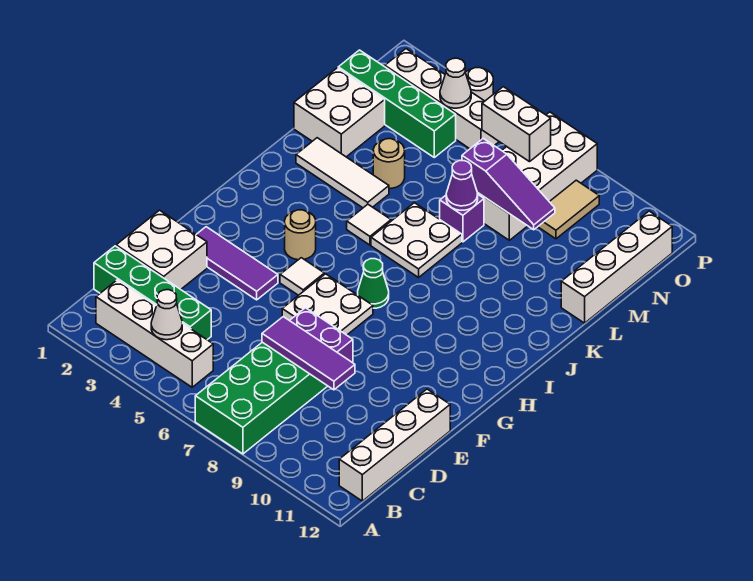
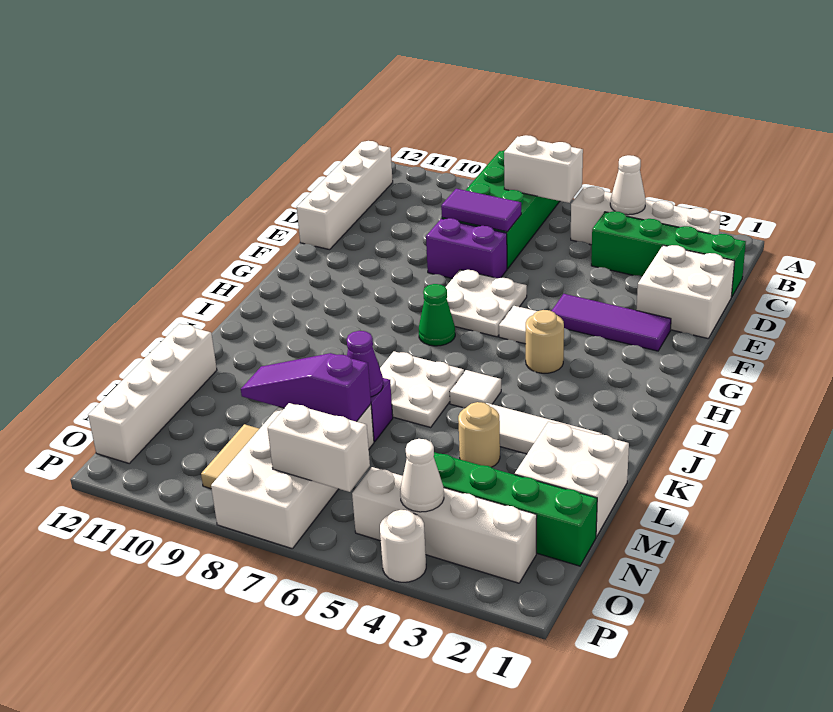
none -> white brick B6:B7 level 2
purple tile D7:D9 level 2 -> purple tile D7:D8 level 2

